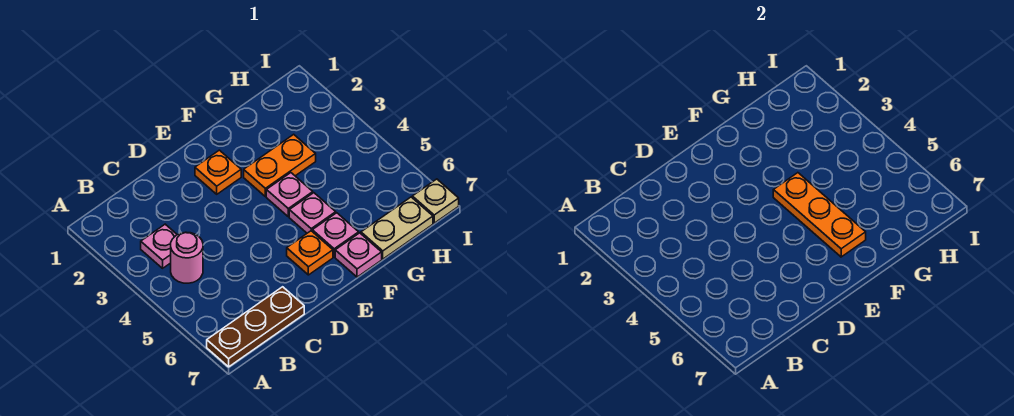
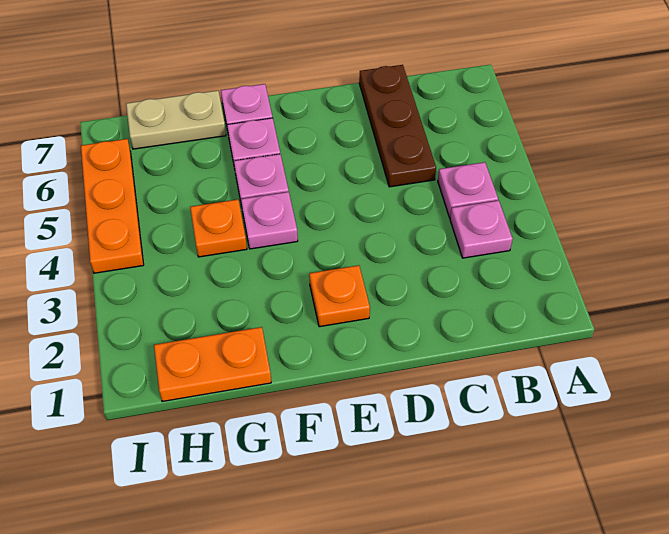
brown plate A7:C7 level 1 -> brown plate C5:C7 level 1
pink round brick B4 level 1 -> pink plate B4 level 1
orange plate E6 level 1 -> orange plate G4 level 1
orange plate F3:G3 level 1 -> orange plate G1:H1 level 1
orange plate F4:F6 level 2 -> orange plate I4:I6 level 1
tan plate I7 level 1 -> none

